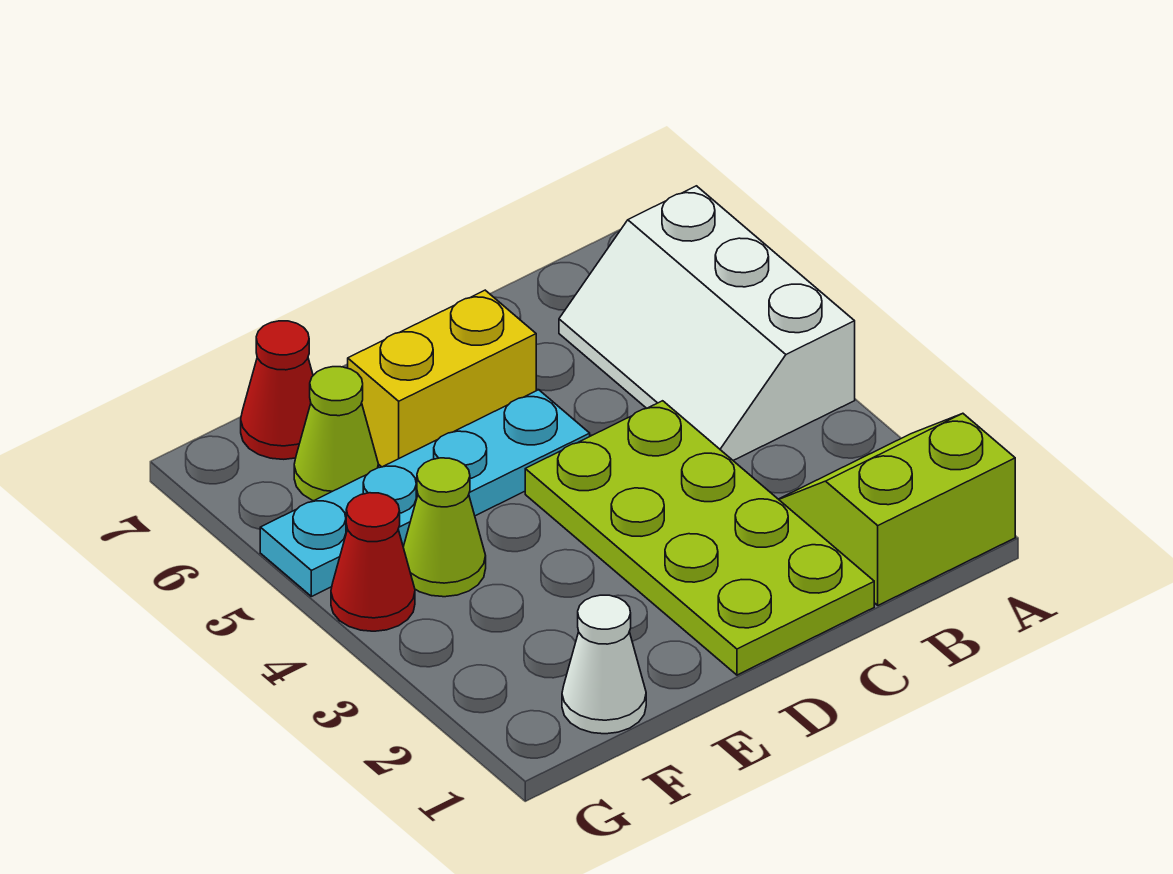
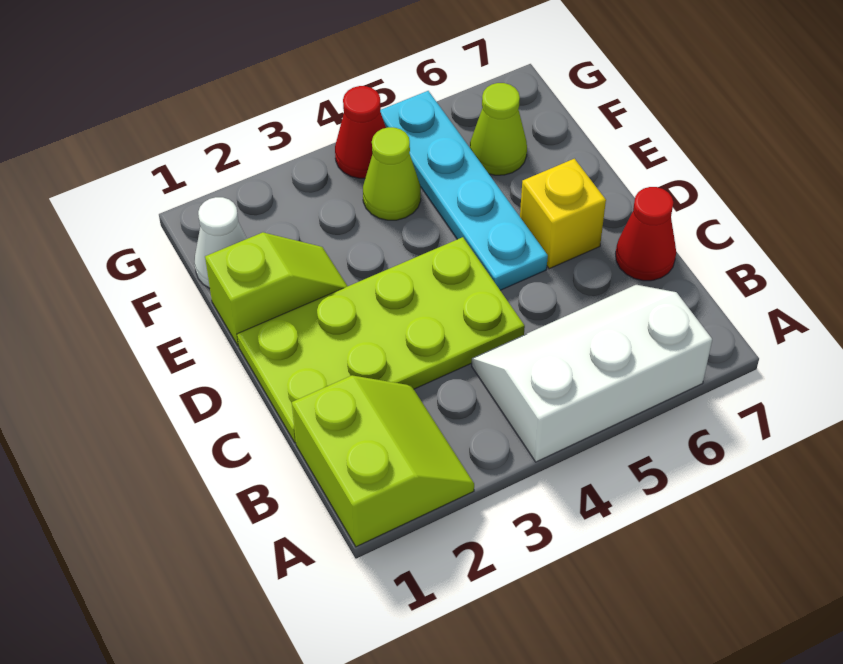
yellow brick D6:E6 level 1 -> yellow brick D6 level 1
none -> lime slope E1:E2 level 1 top 1
red cone F7 level 1 -> red cone C7 level 1

